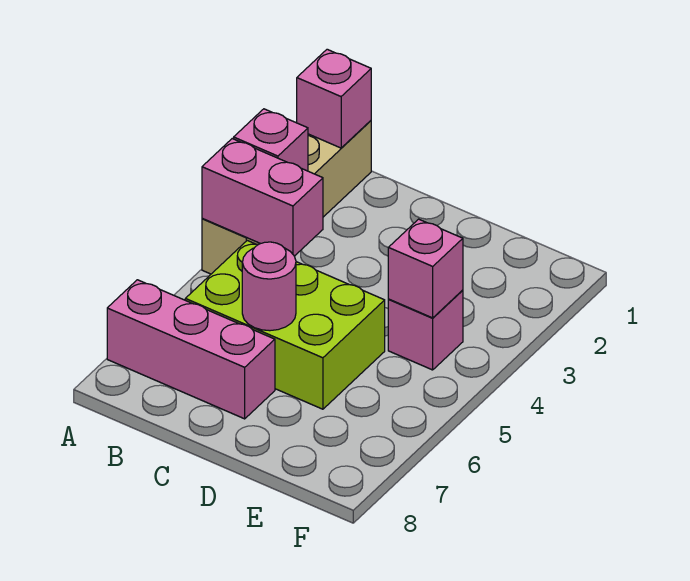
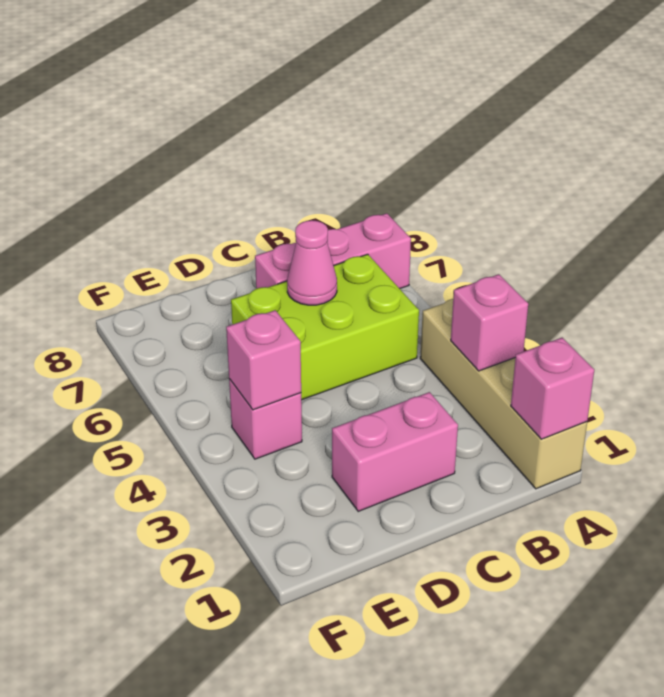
pink brick A4:B4 level 2 -> pink brick C2:D2 level 1
pink round brick C6 level 2 -> pink cone C6 level 2

